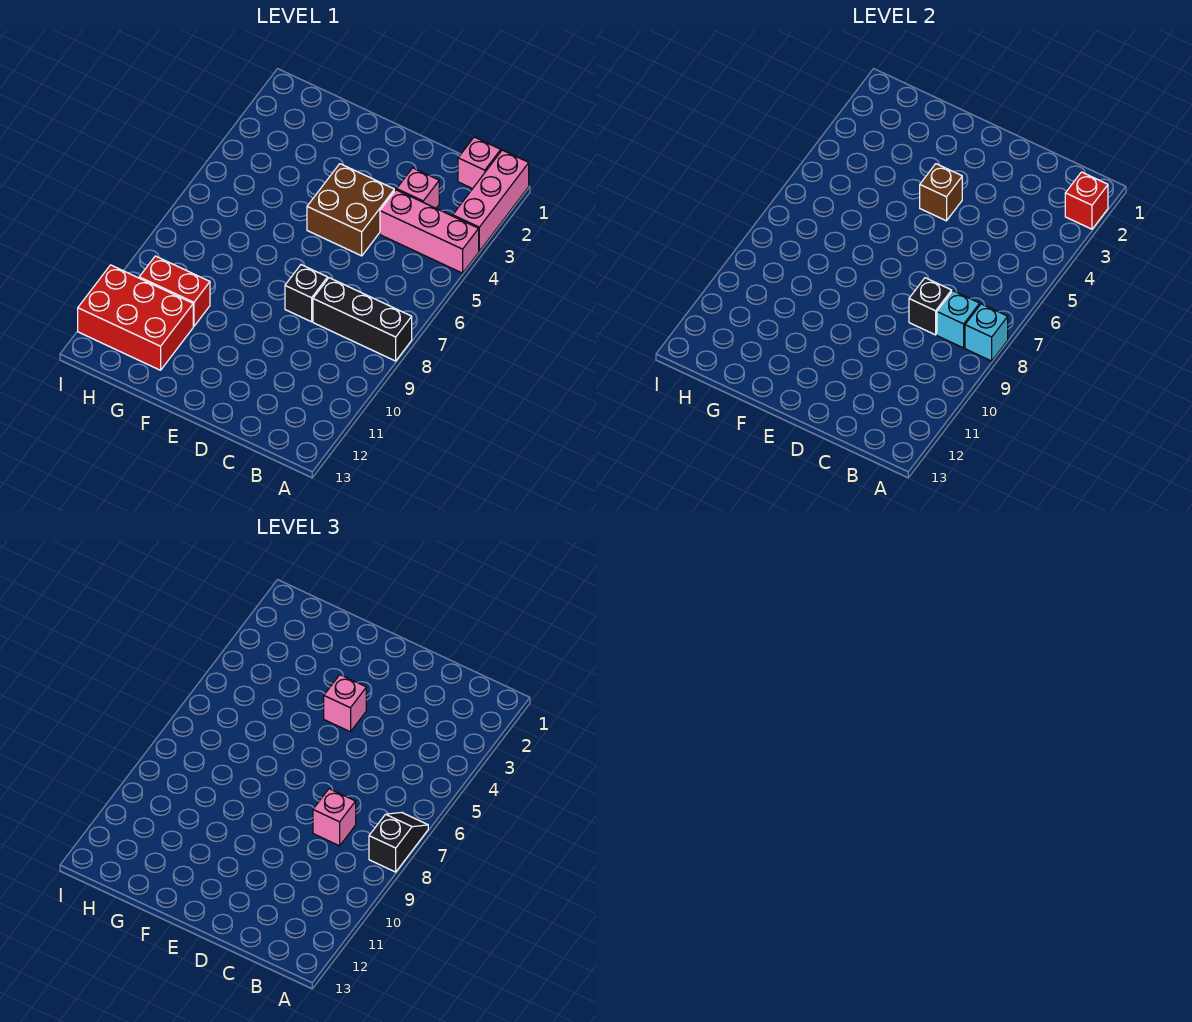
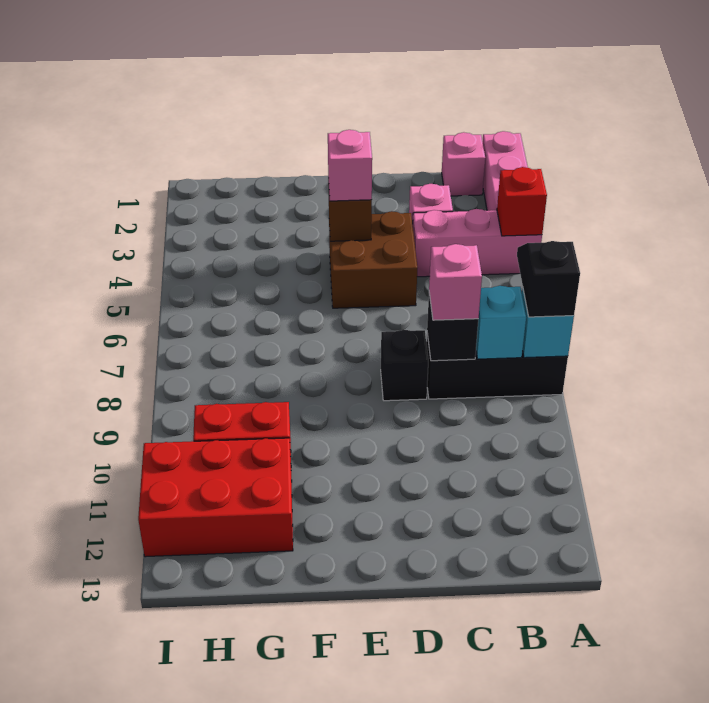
red brick A2 level 2 -> red brick A4 level 2

